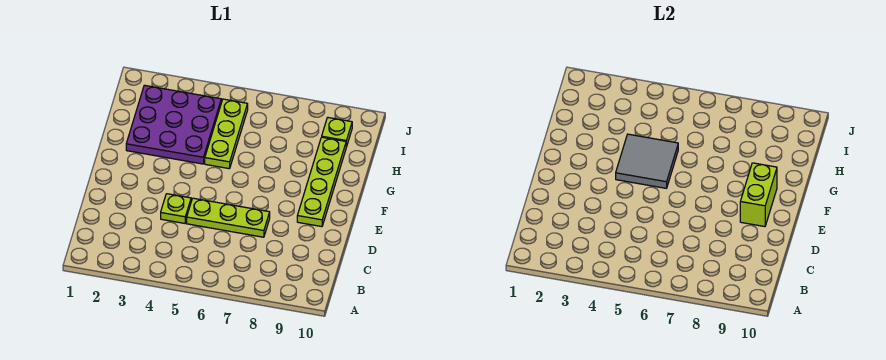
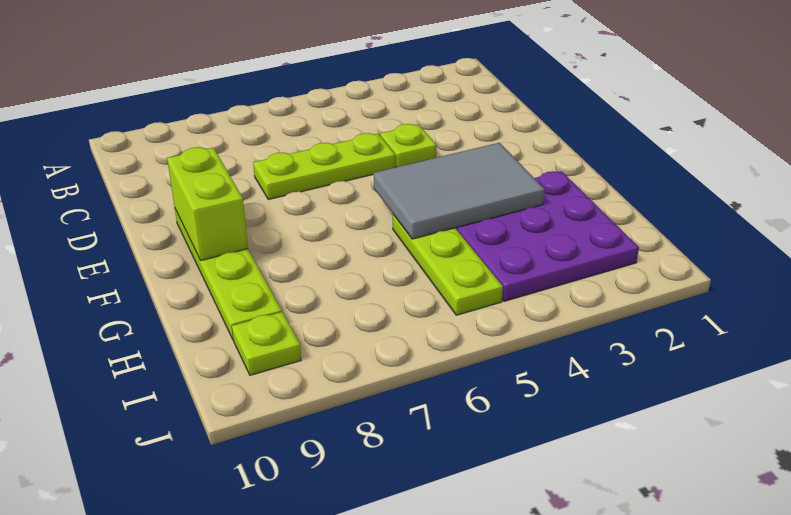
grey tile F4:G5 level 2 -> grey tile F3:G5 level 2

